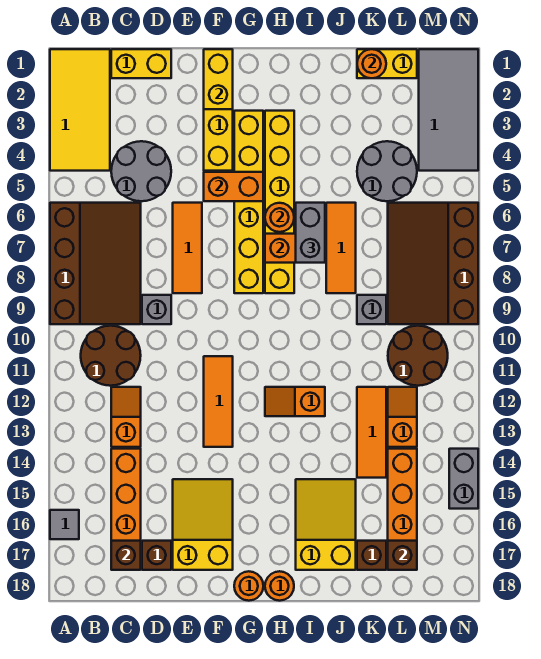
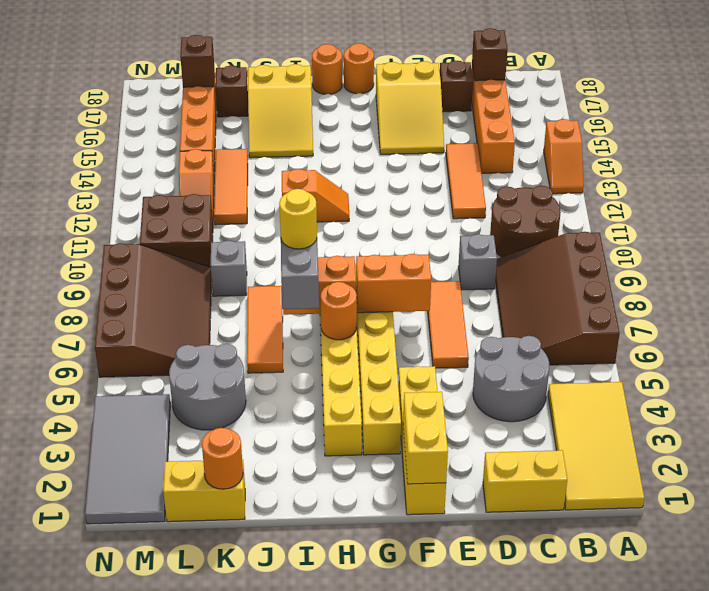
grey tile A16 level 1 -> none
orange slope C12:C13 level 1 top 13 -> orange slope A13:A14 level 1 top 14
orange brick F5:G5 level 2 -> orange brick F7:G7 level 2
orange tile F11:F13 level 1 -> orange tile D12:D14 level 1
none -> yellow round brick I7 level 4
brown round brick L10:M11 level 1 -> brown brick L10:M11 level 1
grey brick N14:N15 level 1 -> none

